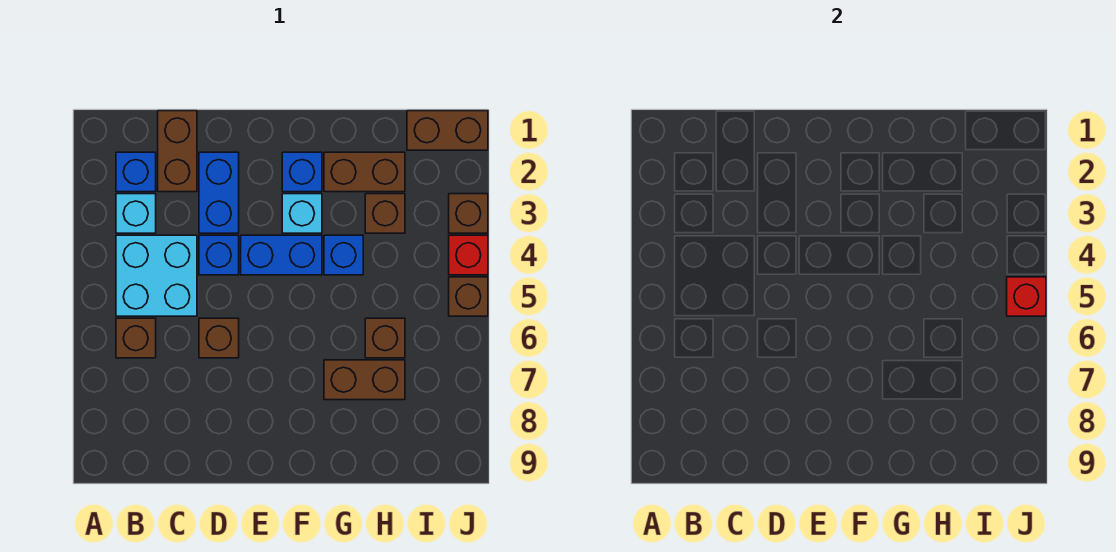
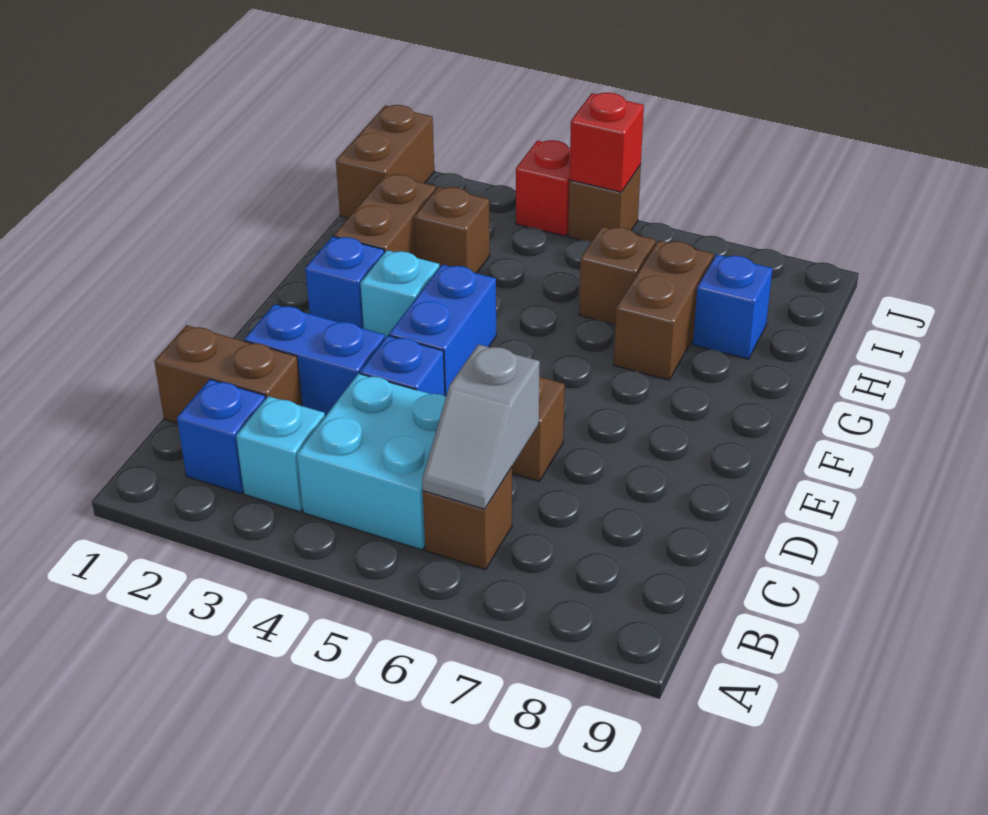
none -> grey slope B6:C6 level 2 top C
blue brick G4 level 1 -> blue brick H8 level 1
brown brick J3 level 1 -> none

